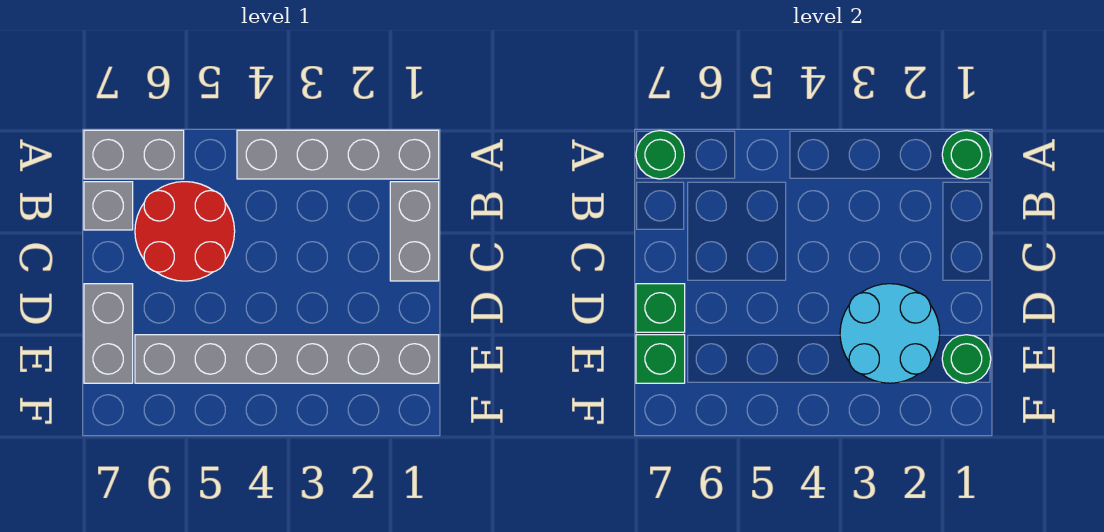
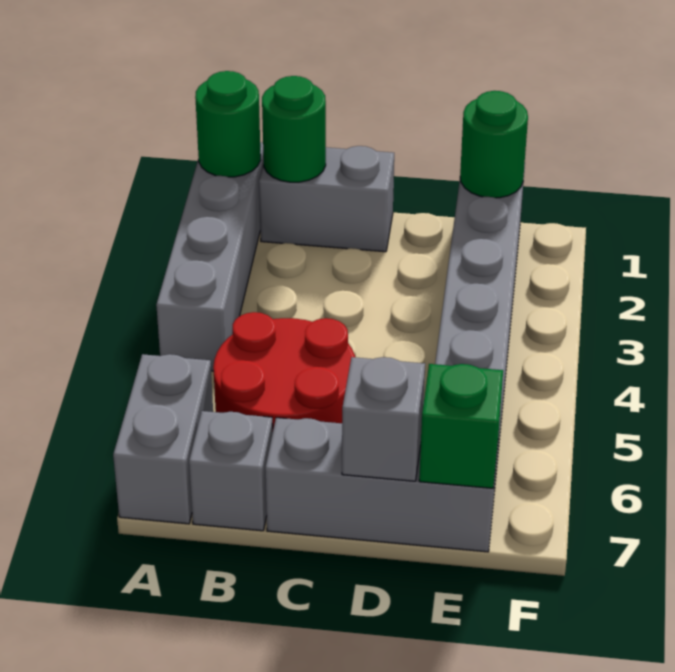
green round brick A7 level 2 -> green round brick B1 level 2
cyan round brick D2:E3 level 2 -> none
grey brick D7:E7 level 1 -> grey brick C7:E7 level 1
green brick D7 level 2 -> grey brick D7 level 2

